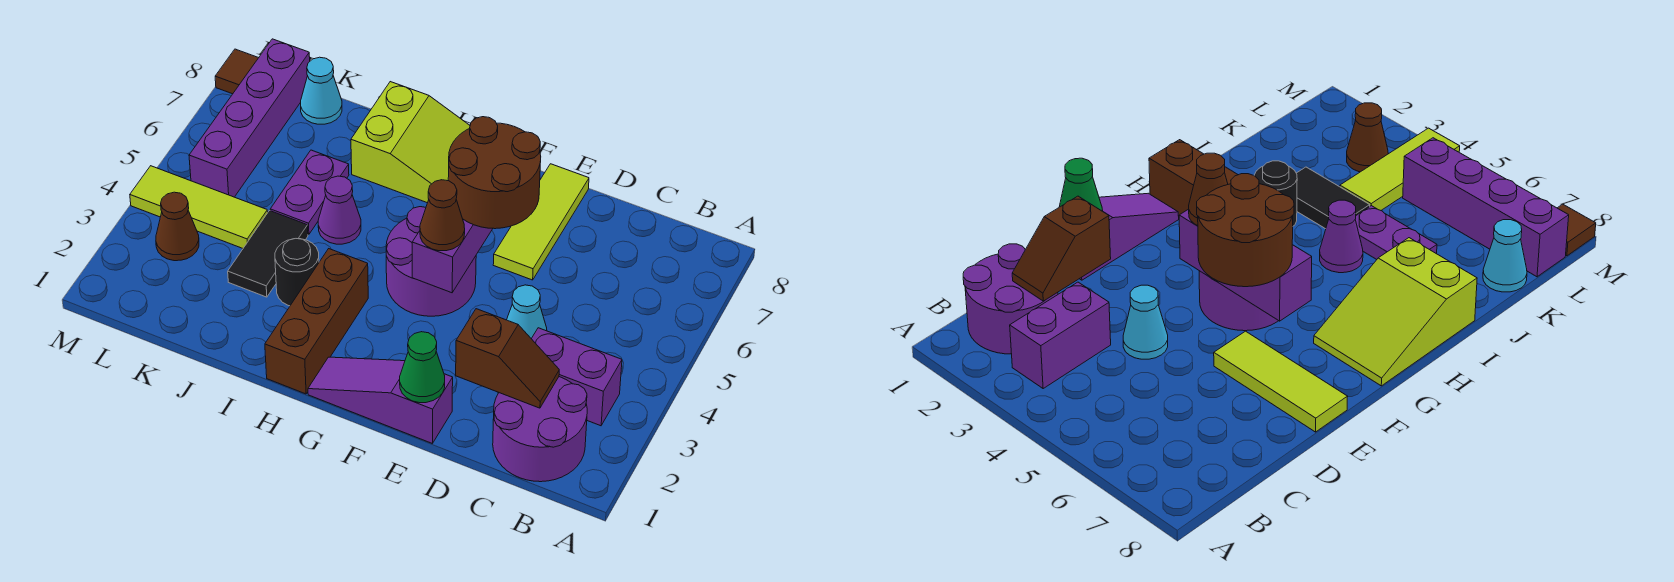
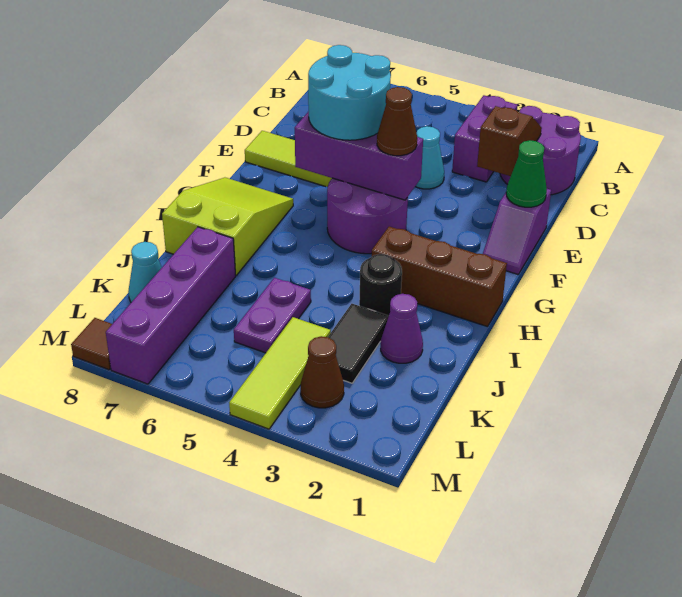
purple slope E1:G1 level 1 top E -> purple slope E1:F1 level 1 top E
brown round brick E5:F6 level 3 -> cyan round brick E5:F6 level 3
purple cone I5 level 1 -> purple cone J2 level 1
black tile J3:J4 level 1 -> black tile J3:K3 level 1
purple plate J5:J6 level 1 -> purple plate J5:K5 level 1
purple brick L5:L8 level 1 -> purple brick J7:M7 level 1

